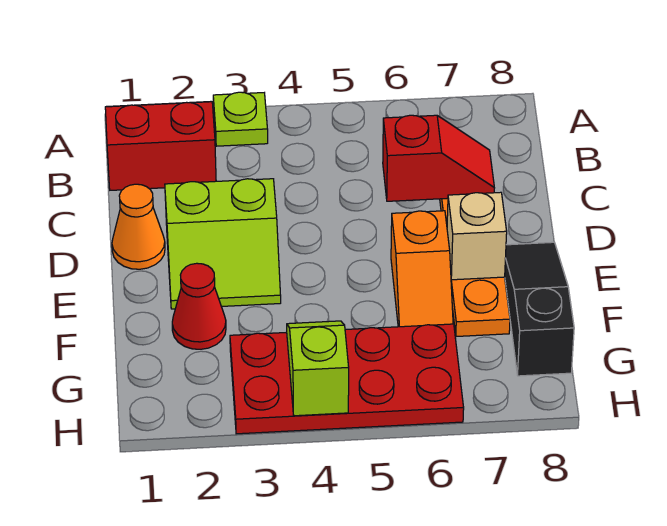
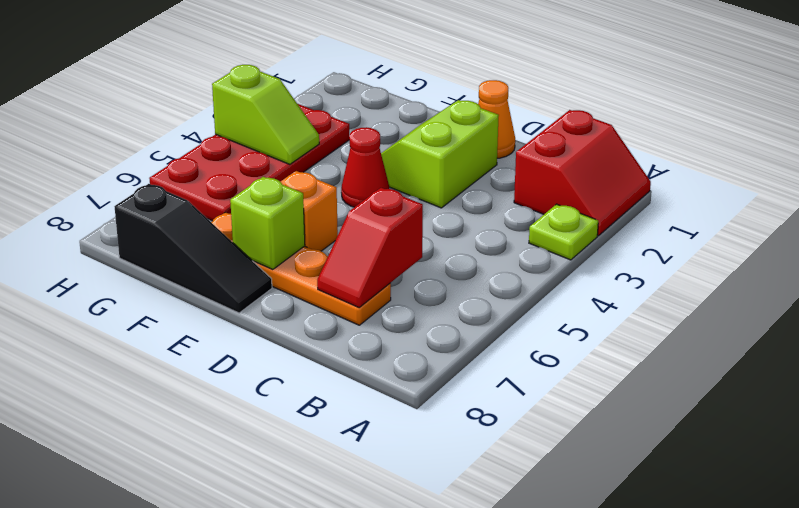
tan brick E7 level 2 -> lime brick E7 level 2
red cone F2 level 1 -> red cone E4 level 1

